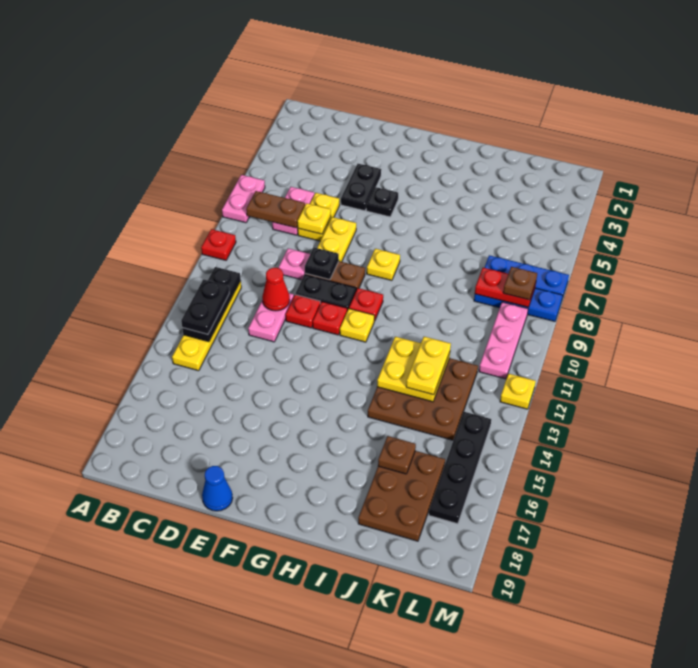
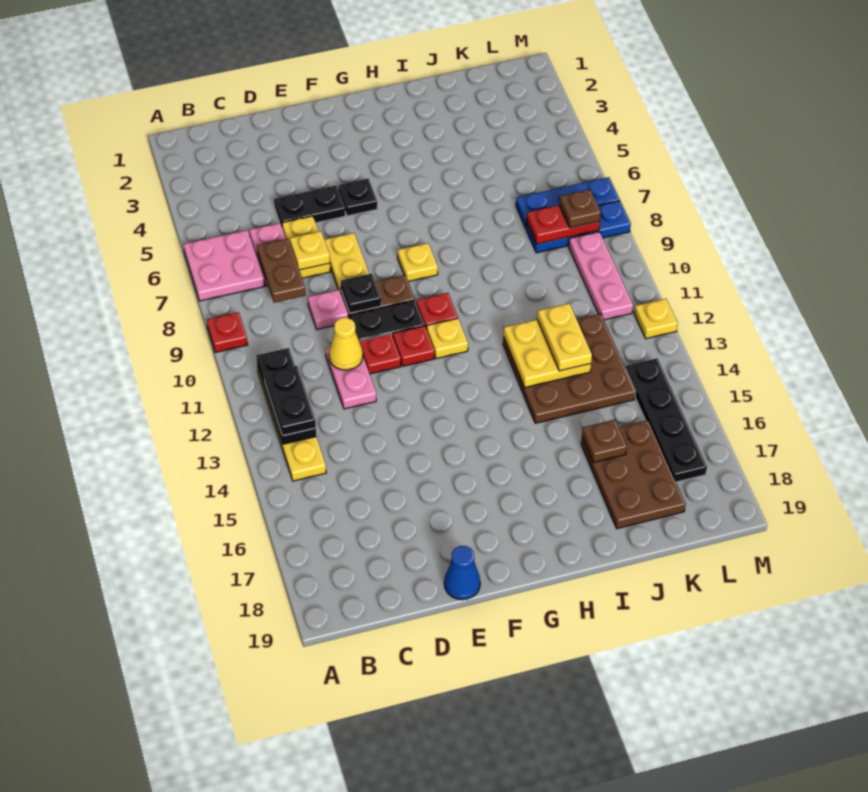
pink plate A6:A7 level 1 -> pink plate A6:B7 level 1
brown plate B7:C7 level 2 -> brown plate C7:C8 level 2
red cone D11 level 2 -> yellow cone D11 level 2
black plate E4:E5 level 1 -> black plate D5:E5 level 1

